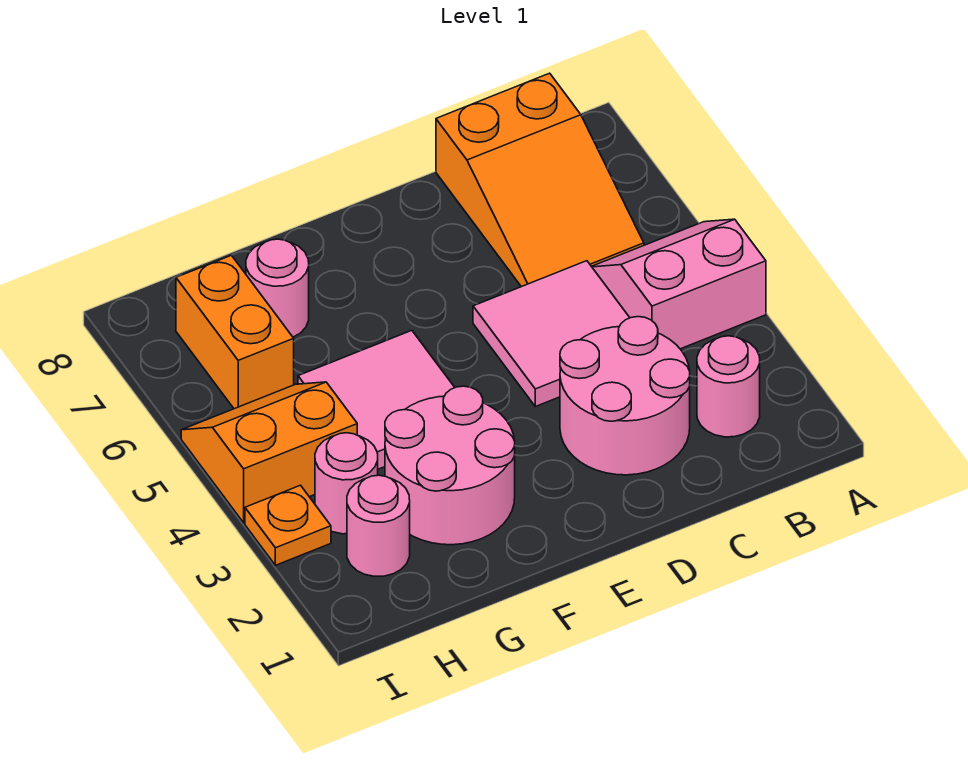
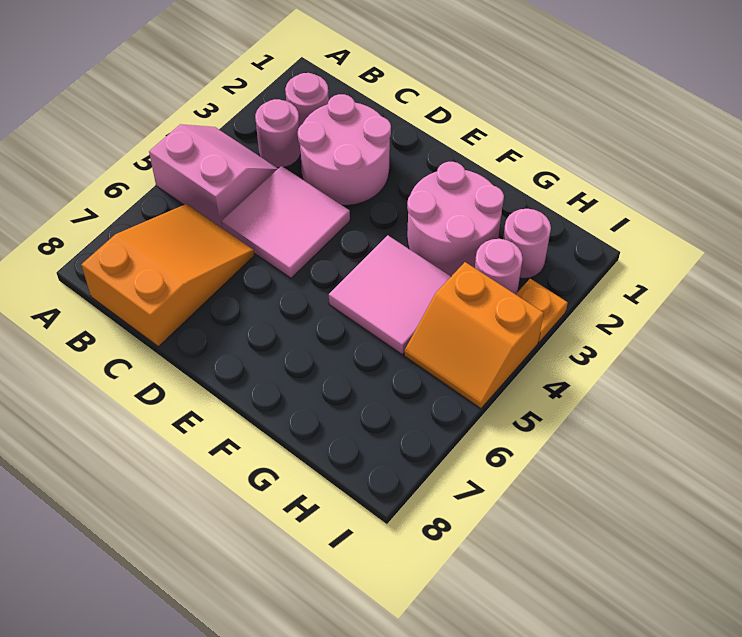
pink slope A4:B5 level 1 top 4 -> pink slope A4:B5 level 1 top 5
pink round brick G7 level 1 -> pink round brick B3 level 1
orange brick H6:H7 level 1 -> none

